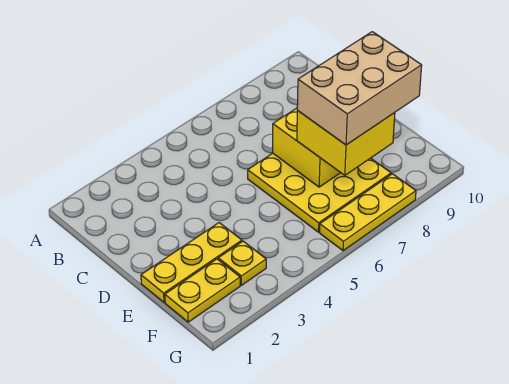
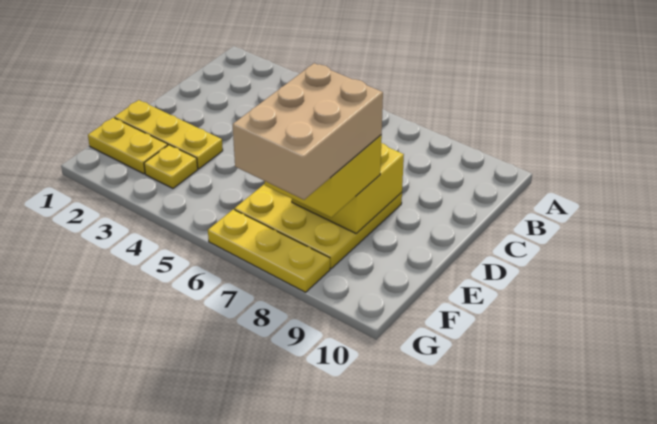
tan brick E7:F9 level 4 -> tan brick E7:G8 level 4

